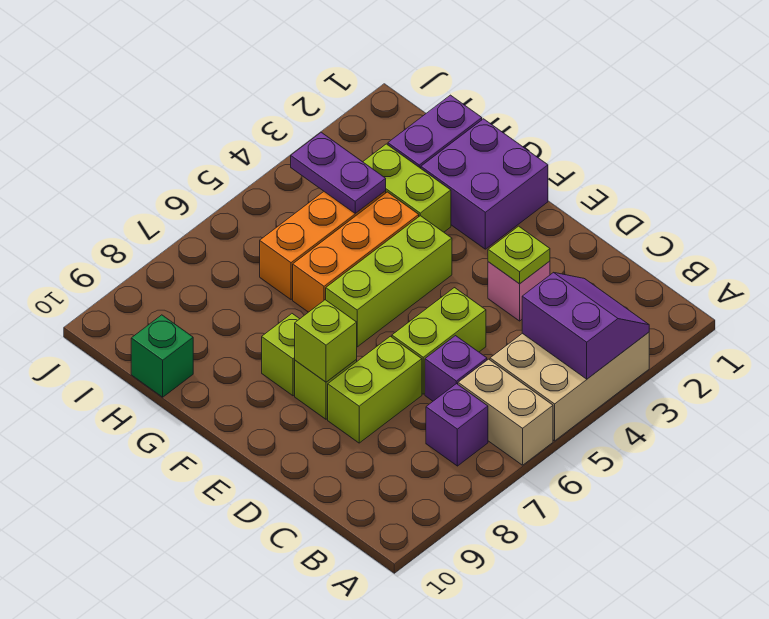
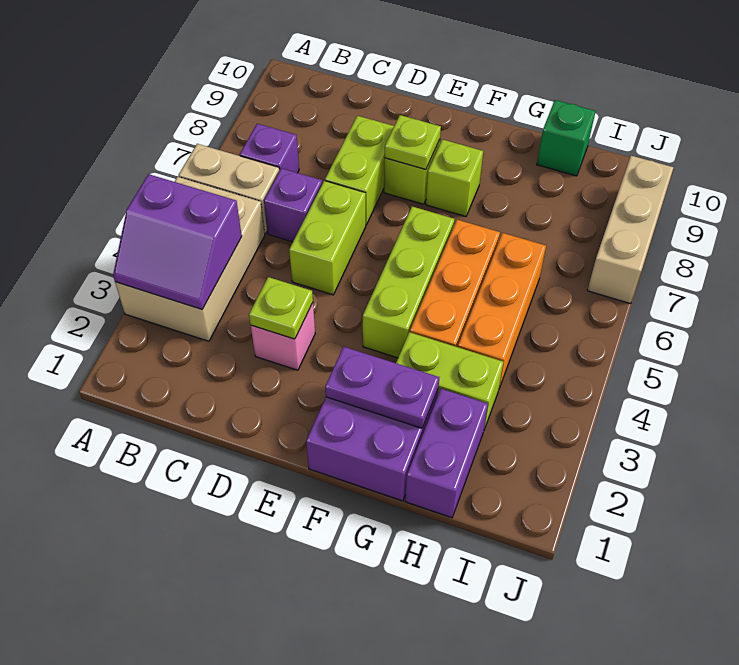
lime brick E8 level 2 -> lime plate E8 level 2
purple plate H4:I4 level 2 -> purple plate F2:G2 level 2
none -> tan brick J7:J9 level 1

